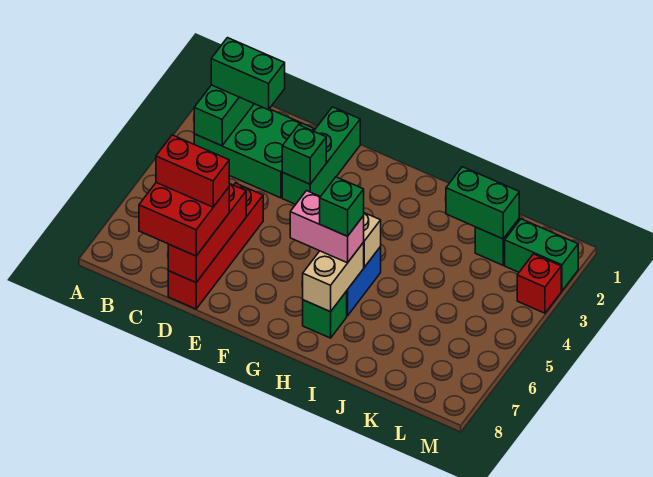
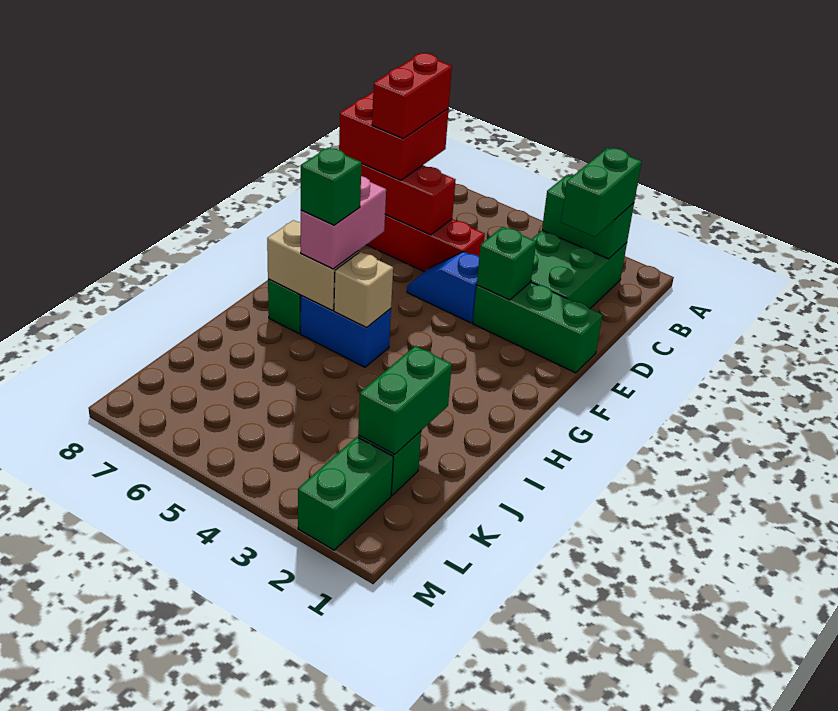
none -> blue slope E4:E5 level 1 top 4
red brick M3 level 1 -> none

